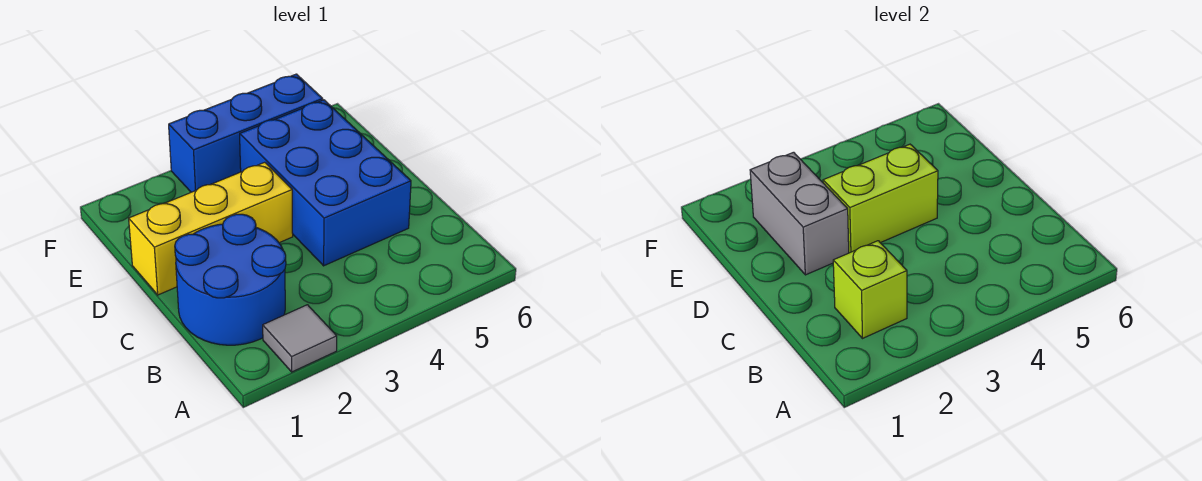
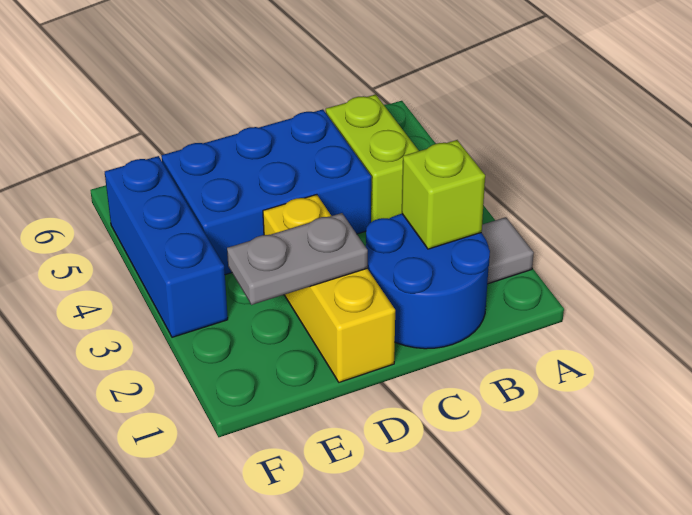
grey brick D2:E2 level 2 -> grey plate D2:E2 level 2
lime brick D3:D4 level 2 -> lime brick B4:B5 level 1

